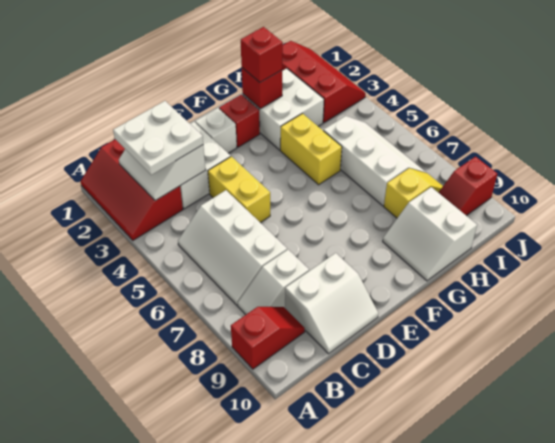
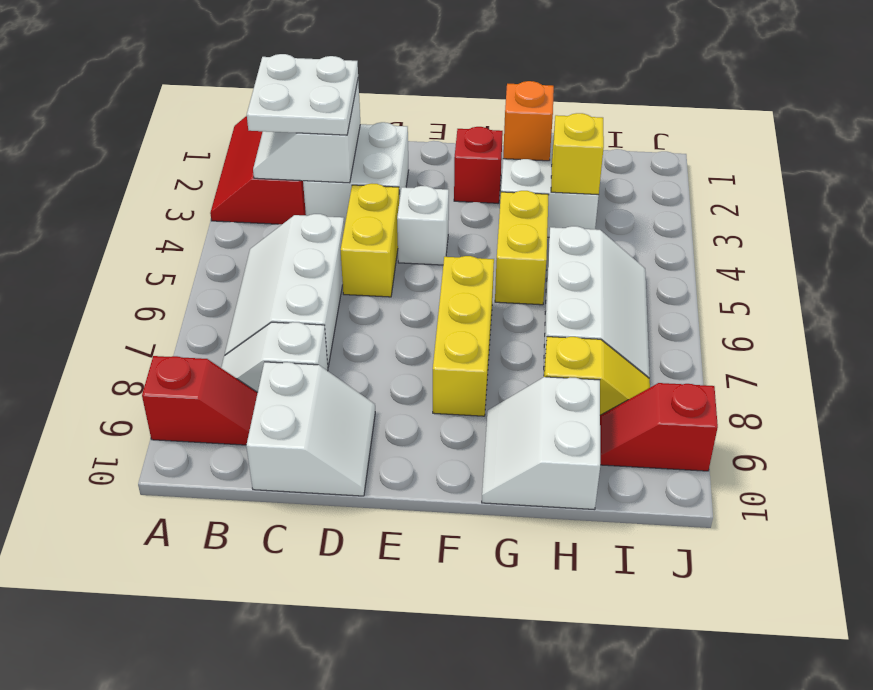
white slope C9:D10 level 1 top 9 -> white slope C9:D10 level 1 top C
white brick E2 level 1 -> white brick E4 level 1
none -> yellow brick F6:F8 level 1
red brick G2 level 2 -> orange brick G2 level 2
red brick G2 level 3 -> none
none -> yellow brick H3 level 2
red slope I1:J3 level 1 top I -> none

